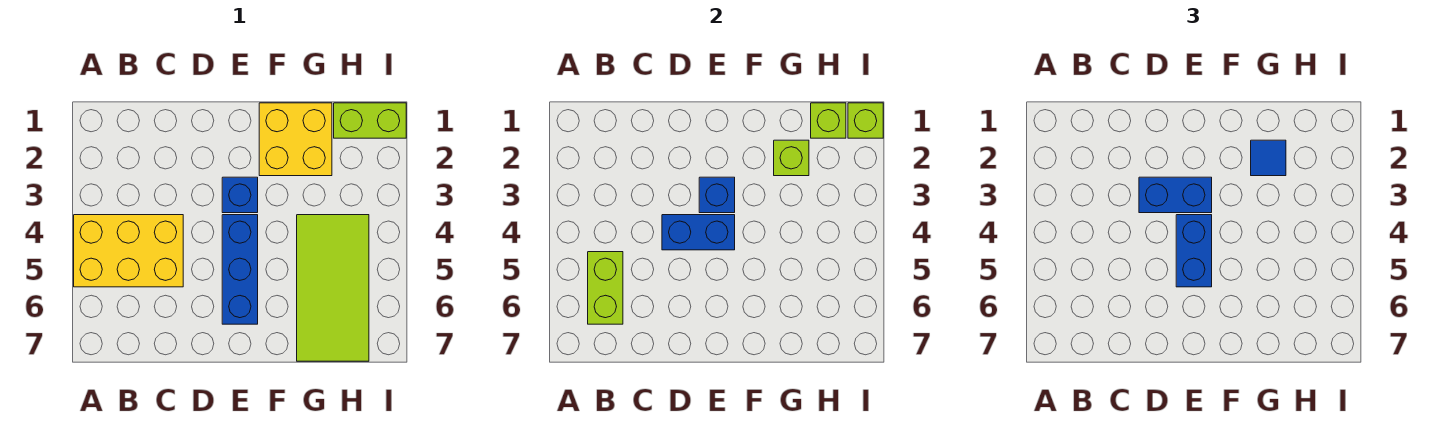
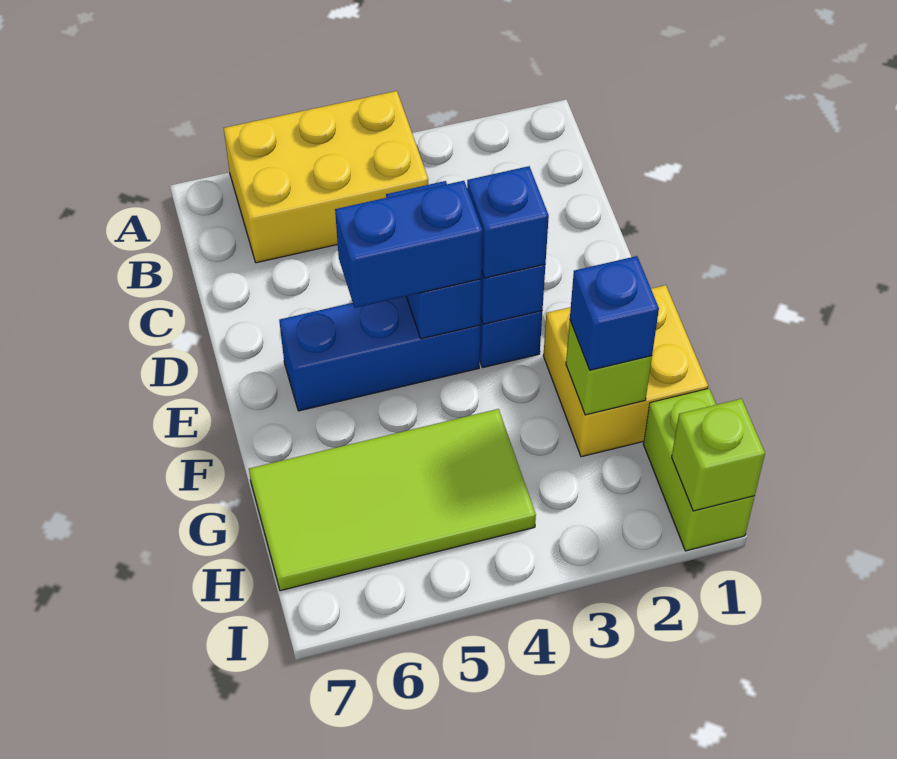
yellow brick A4:C5 level 1 -> yellow brick A4:B6 level 1
lime brick B5:B6 level 2 -> none
blue brick D3:E3 level 3 -> blue brick E3 level 3
blue tile G2 level 3 -> blue brick G2 level 3
lime brick H1 level 2 -> none

